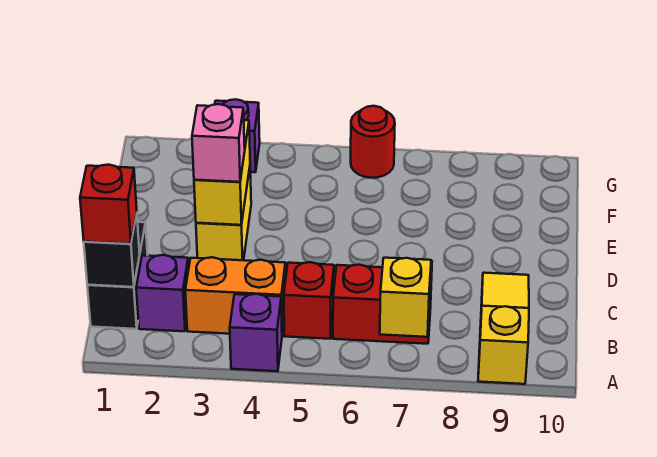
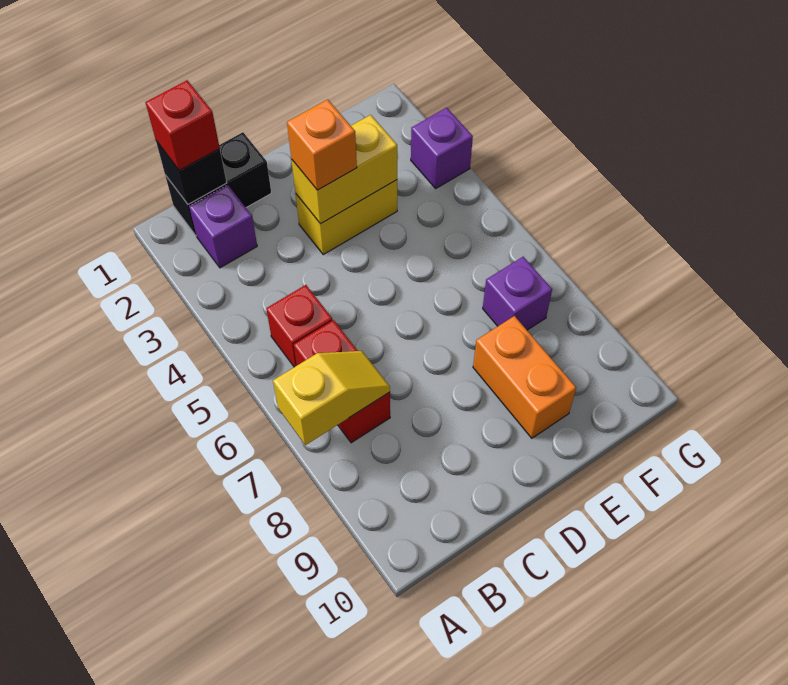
purple brick A4 level 1 -> purple brick F7 level 1
yellow slope A9:C9 level 1 top A -> none
orange brick B3:B4 level 1 -> orange brick E8:E9 level 1
pink brick D3 level 3 -> orange brick D3 level 3
red round brick G6 level 1 -> none

